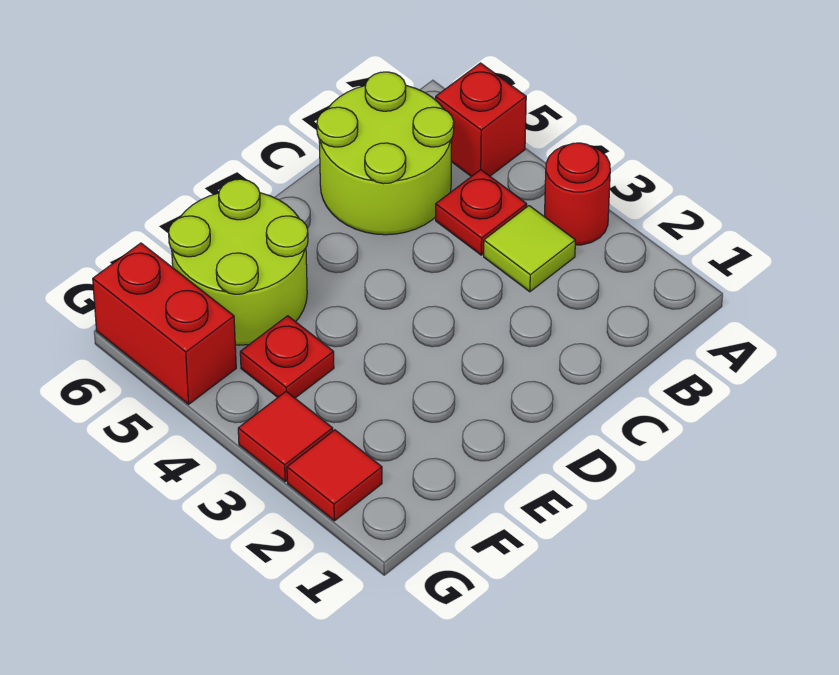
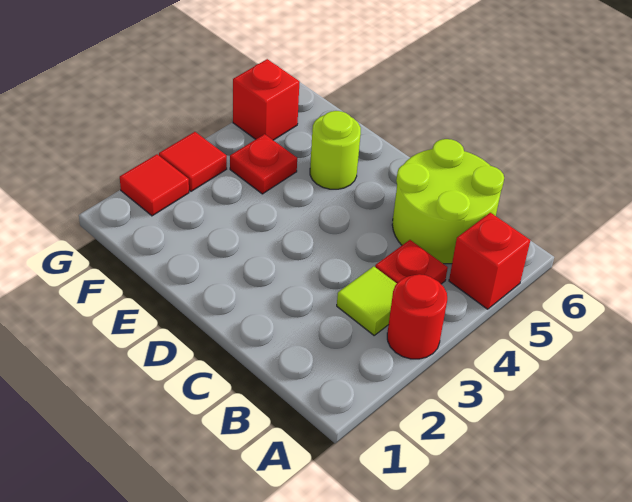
lime round brick E5:F6 level 1 -> lime round brick E5 level 1
red brick G5:G6 level 1 -> red brick G5 level 1

